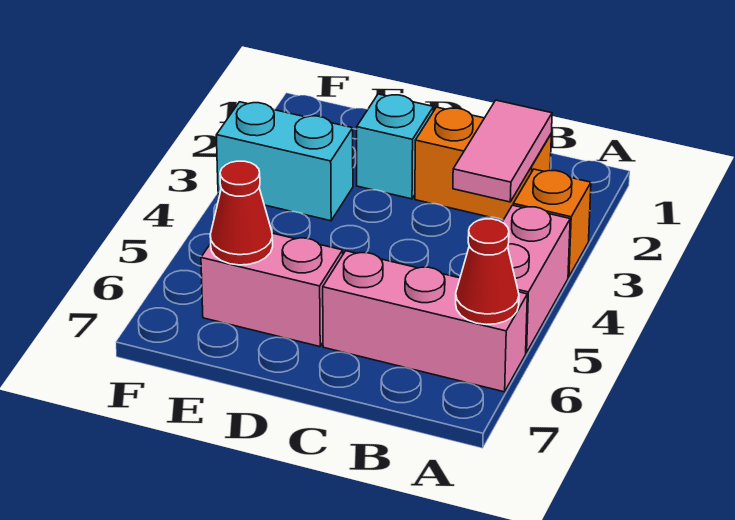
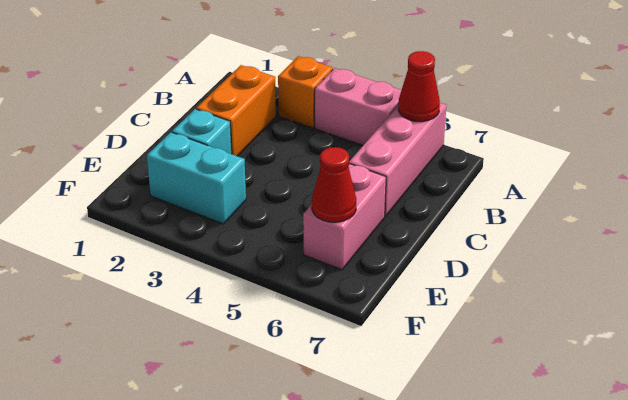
pink tile B2:B3 level 2 -> none
cyan brick E3:F3 level 1 -> cyan brick E2:E3 level 1

